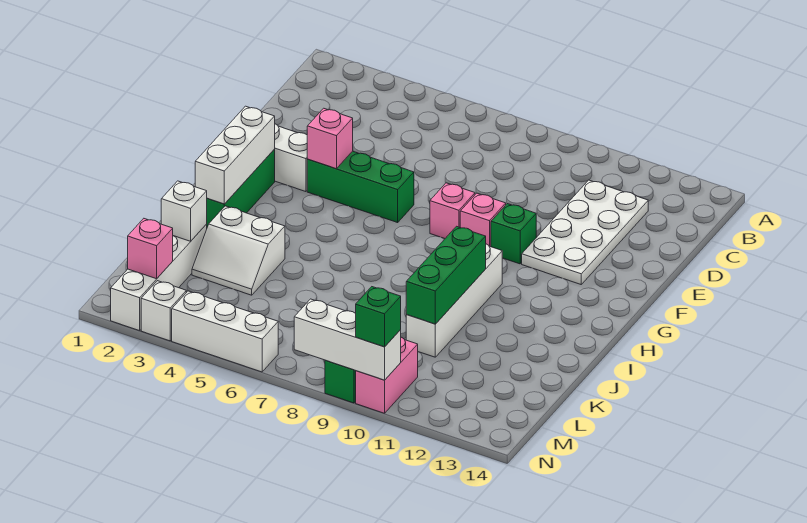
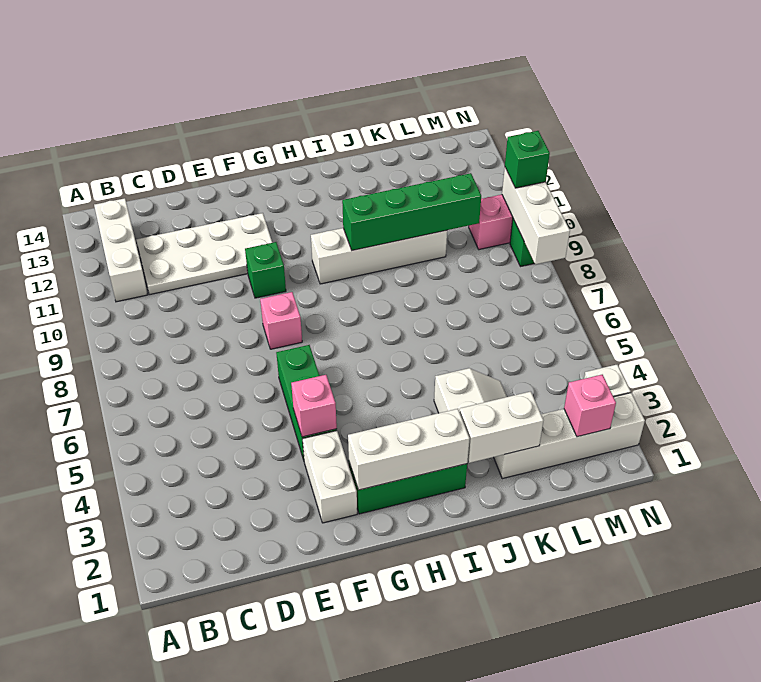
pink brick F9 level 1 -> none
green brick I10:K10 level 2 -> green brick I10:L10 level 2
white brick K2 level 2 -> white brick J2:K2 level 2
white brick N4:N6 level 1 -> white brick B11:B13 level 1

